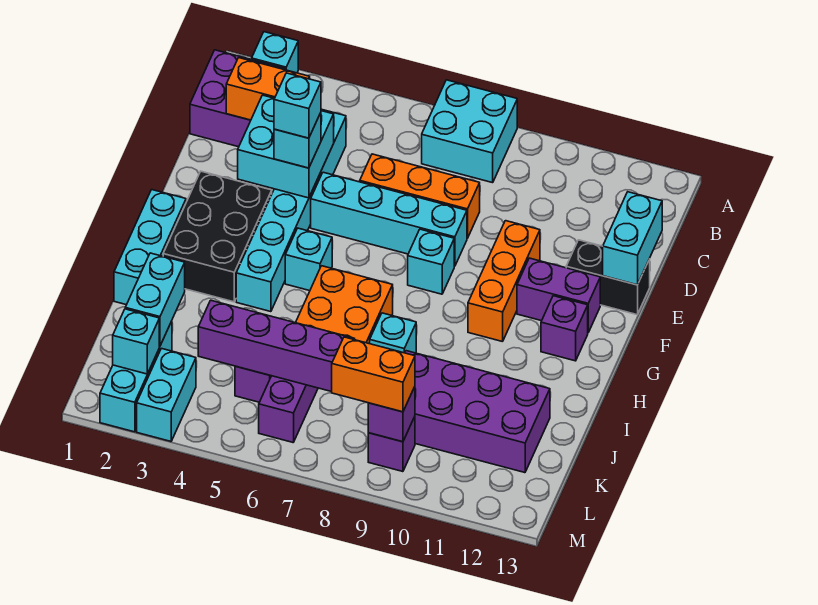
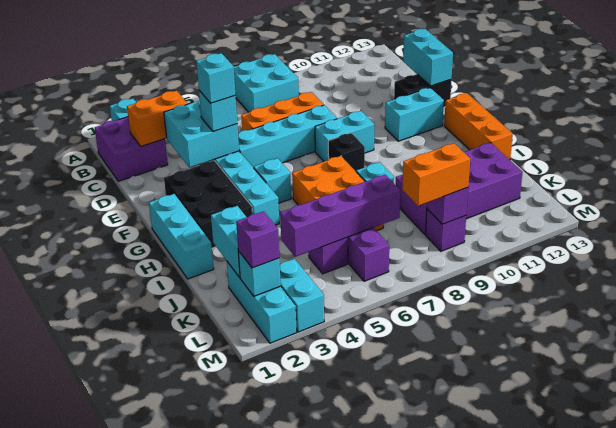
orange brick E10:G10 level 1 -> orange brick G13:I13 level 1
cyan brick F8 level 1 -> cyan brick F8:F9 level 1
purple brick F11:F12 level 1 -> cyan brick F11:F12 level 1
none -> black brick G8 level 1
purple brick G12 level 1 -> purple brick L2 level 3

